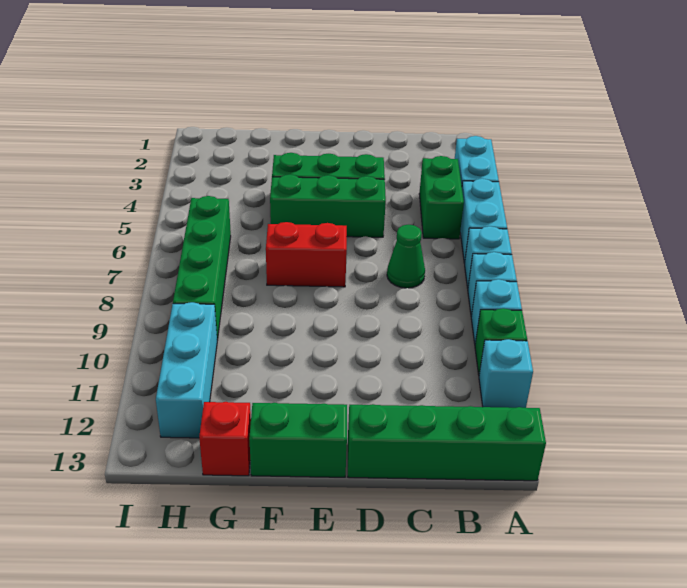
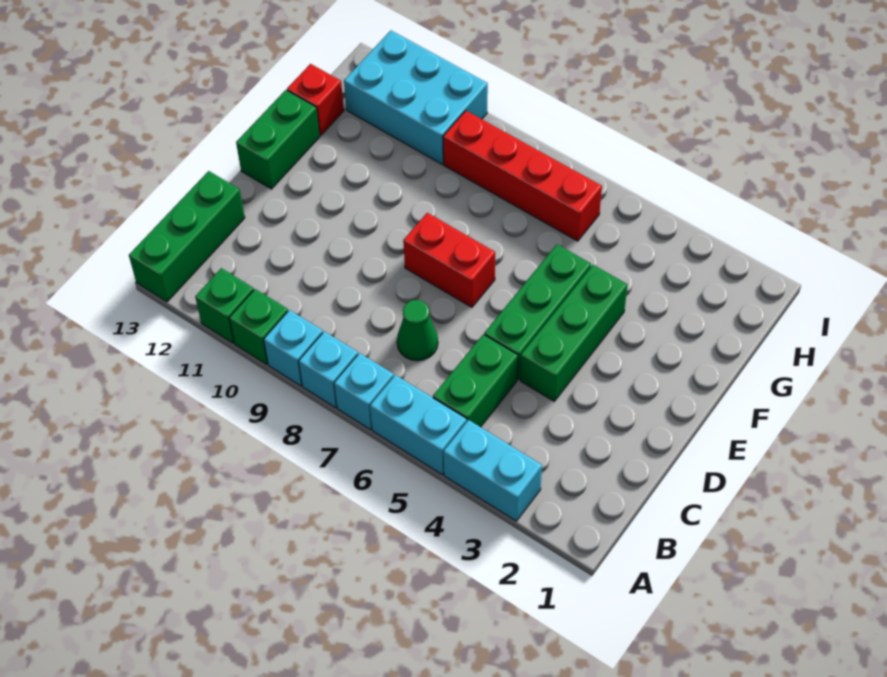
cyan brick A11 level 1 -> green brick A11 level 1
green brick A13:D13 level 1 -> green brick A13:C13 level 1
green brick B4:B5 level 1 -> green brick B5:C5 level 1
red brick E7:F7 level 1 -> red brick E7:E8 level 1
green brick H6:H9 level 1 -> red brick H6:H9 level 1
cyan brick H10:H12 level 1 -> cyan brick H10:I12 level 1

